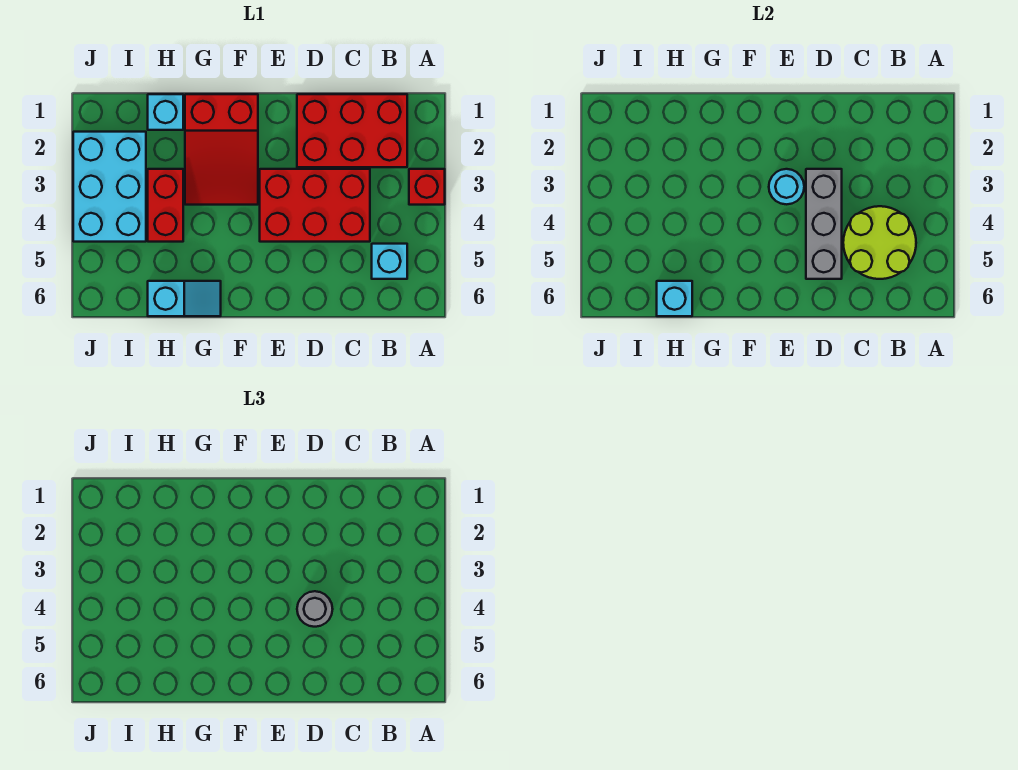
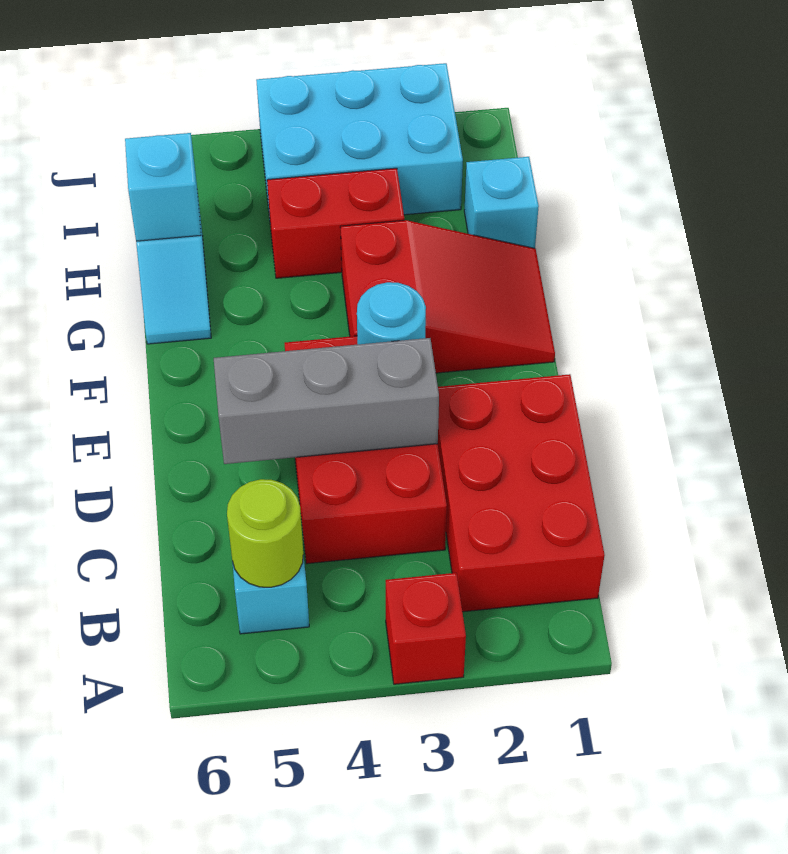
lime round brick B4:C5 level 2 -> lime round brick B5 level 2
grey round brick D4 level 3 -> none
red slope F1:G3 level 1 top 1 -> red slope F1:G3 level 1 top 3

